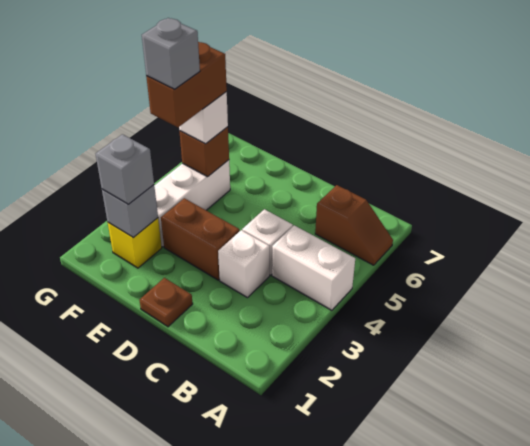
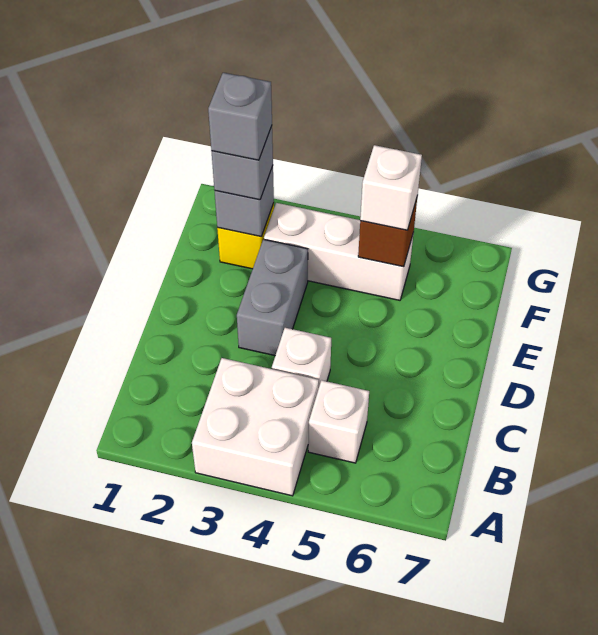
white brick A4:B4 level 1 -> white brick A3:B4 level 1
brown slope A6:B6 level 1 top B -> none
white brick C3 level 1 -> white brick B5 level 1
brown plate D1 level 1 -> none
brown brick D3:E3 level 1 -> grey brick D3:E3 level 1
brown brick F4:F5 level 4 -> none
grey brick F4 level 5 -> grey brick F2 level 4

